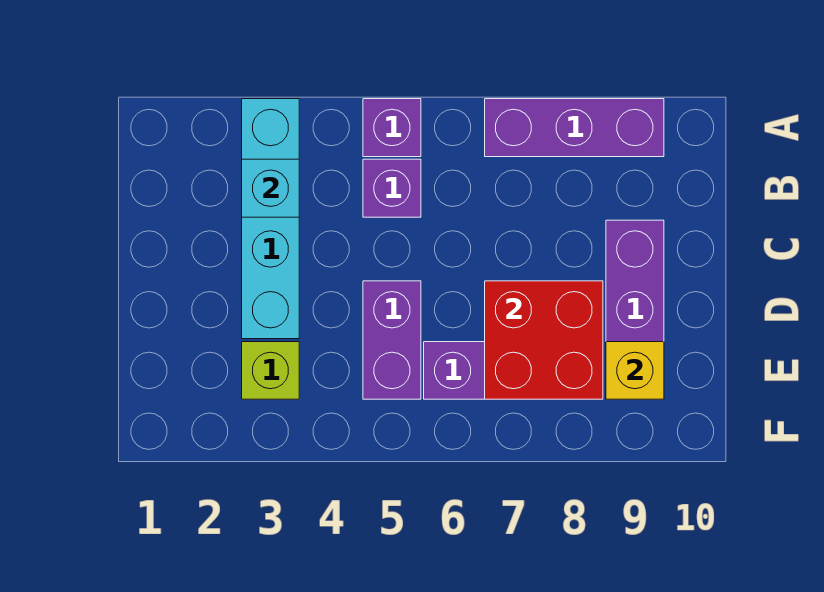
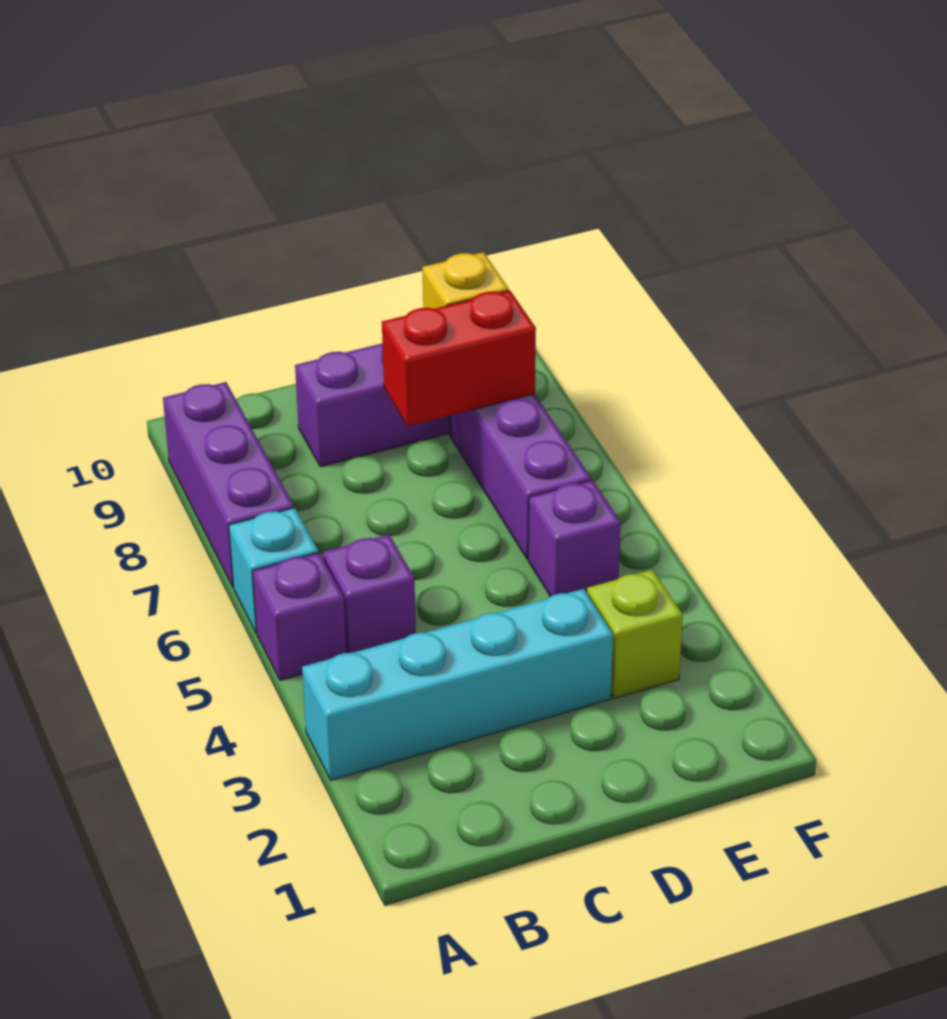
cyan brick B3 level 2 -> cyan brick A6 level 1
purple brick D5:E5 level 1 -> purple brick E5 level 1
red brick D7:E8 level 2 -> red brick D8:E8 level 2

